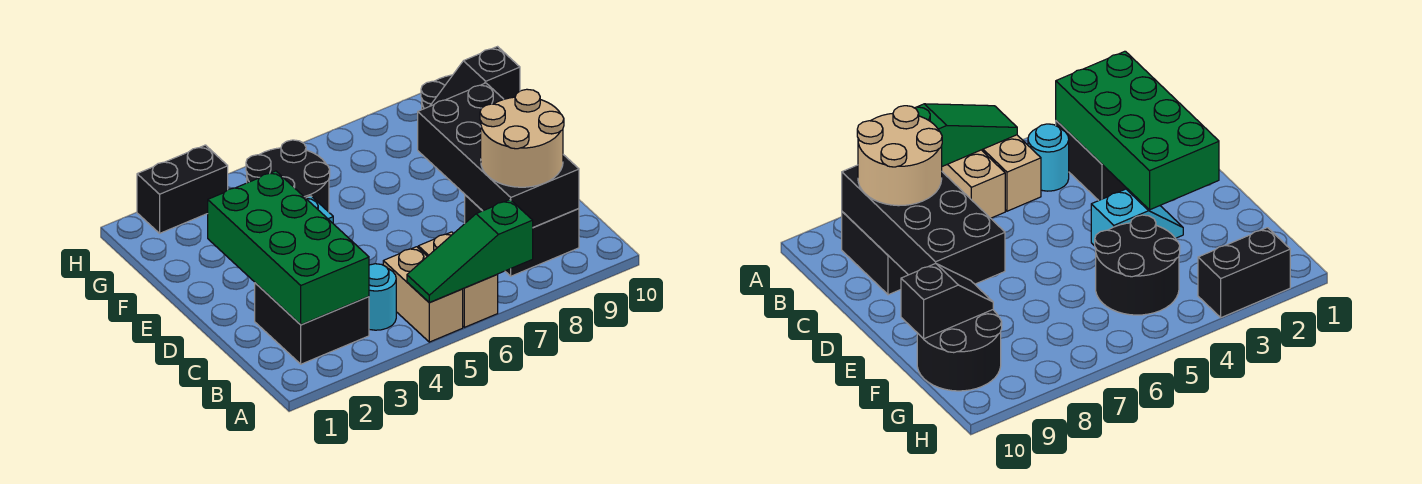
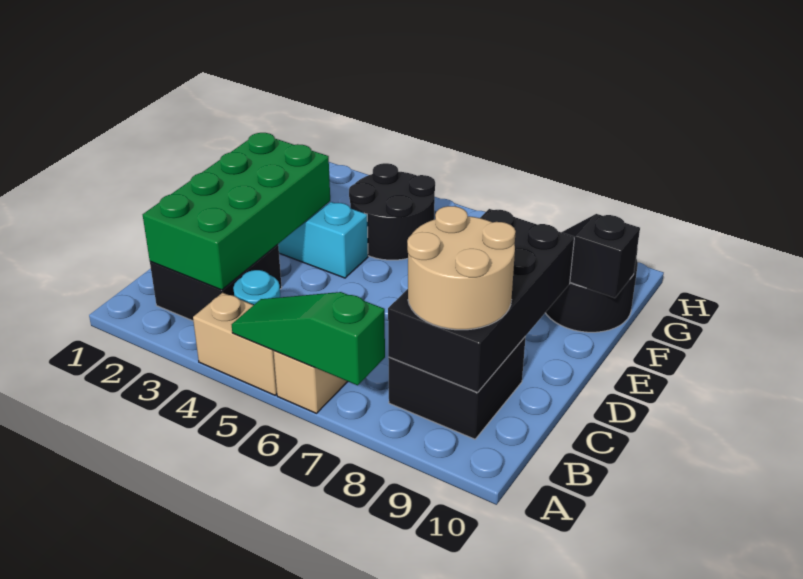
tan brick A5:B5 level 1 -> tan brick A4:A5 level 1
black brick H2:H3 level 1 -> none

